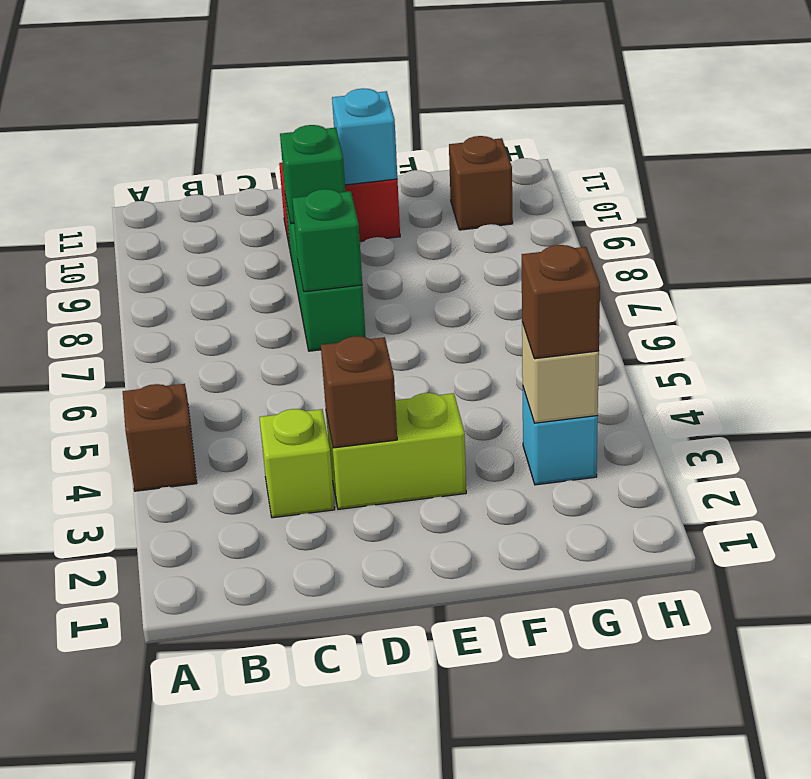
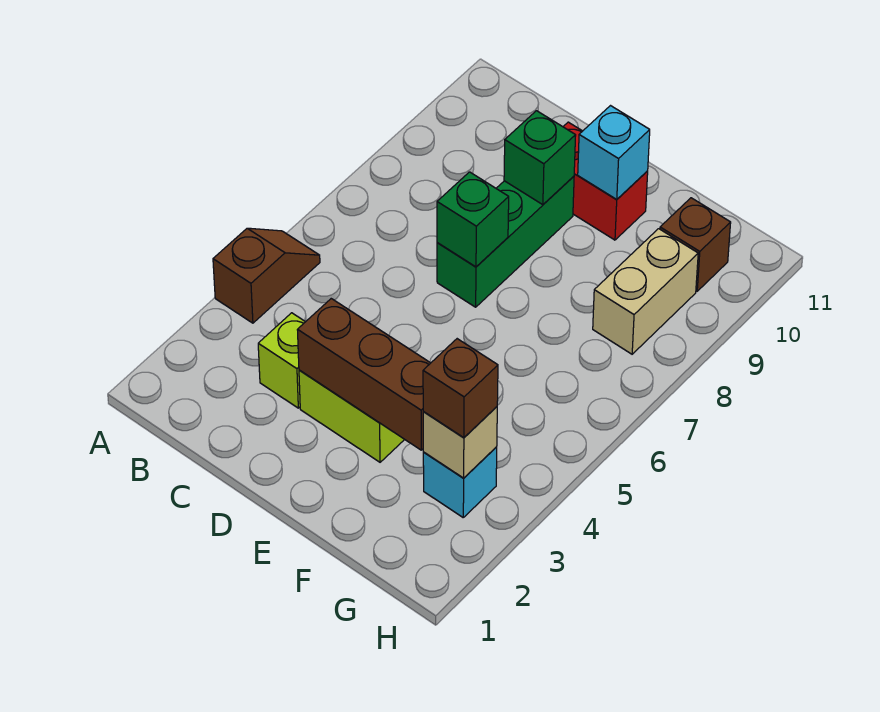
brown brick D3 level 2 -> brown brick D3:F3 level 2
none -> tan brick G8:G9 level 1

